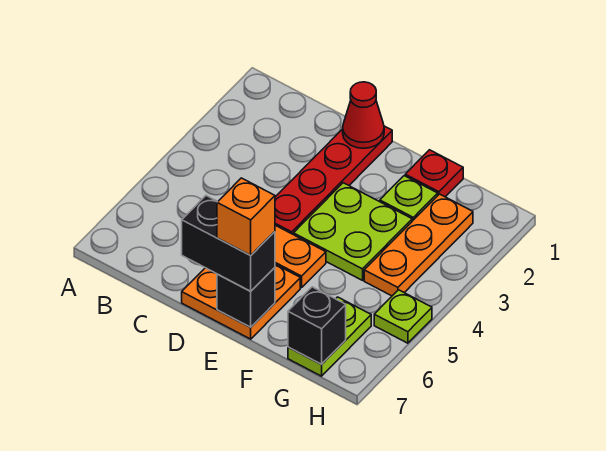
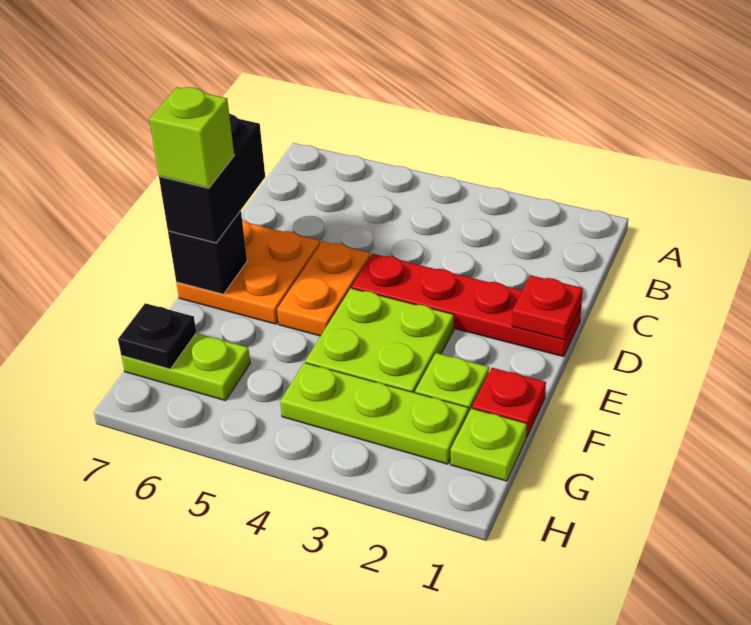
red cone D1 level 2 -> red plate D1 level 2
orange brick E7 level 4 -> lime brick E7 level 4
orange plate G2:G4 level 1 -> lime plate G2:G4 level 1
black brick G7 level 2 -> black plate G7 level 2
lime plate H5 level 1 -> lime plate G1 level 1

